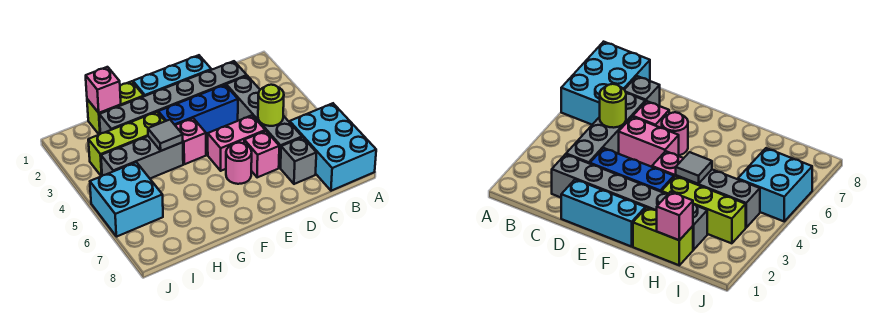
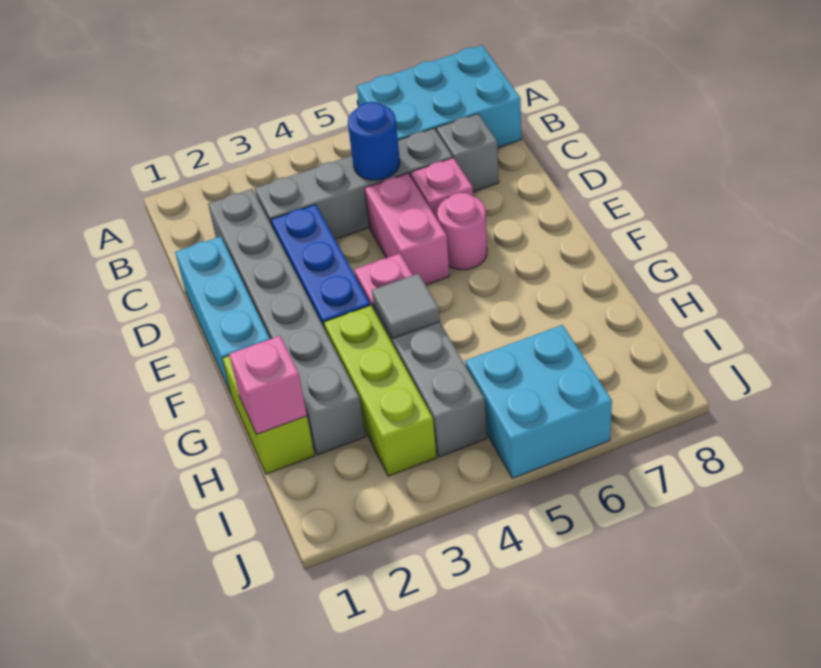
lime round brick C5 level 2 -> blue round brick C5 level 2

